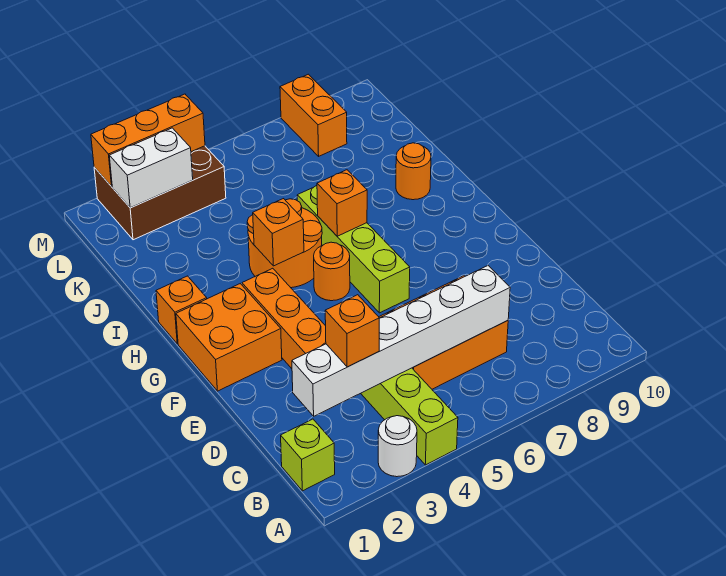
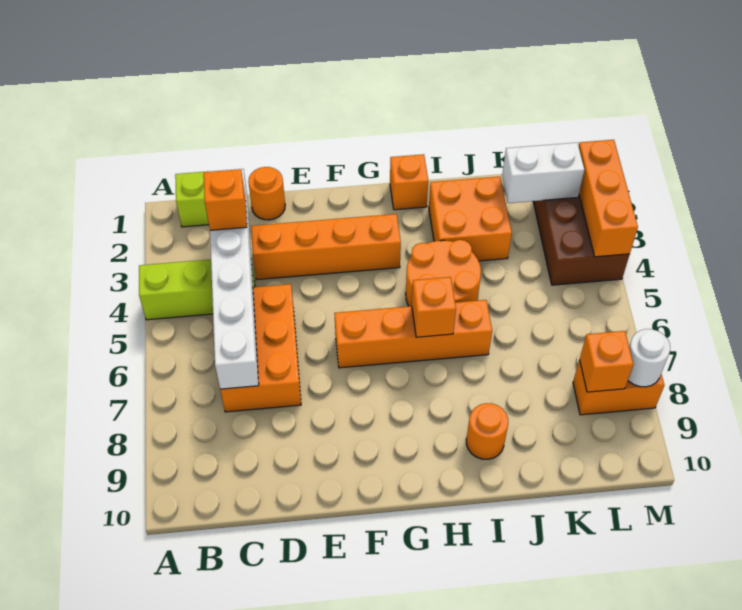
white round brick A3 level 1 -> white round brick M8 level 2
orange brick F1:G2 level 1 -> orange brick I2:J3 level 1
lime brick F6:I6 level 1 -> orange brick F6:I6 level 1
orange round brick G5 level 1 -> orange round brick D1 level 1
orange brick H4 level 2 -> orange brick L8 level 2
white brick L2:L3 level 2 -> white brick K2:L2 level 2

